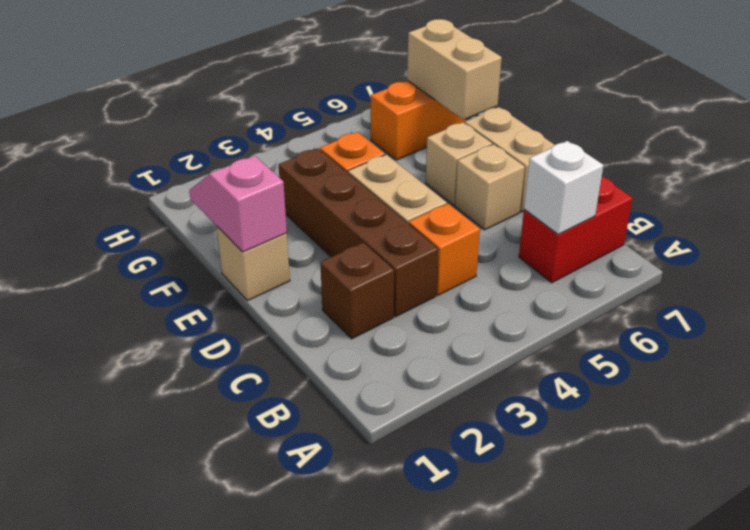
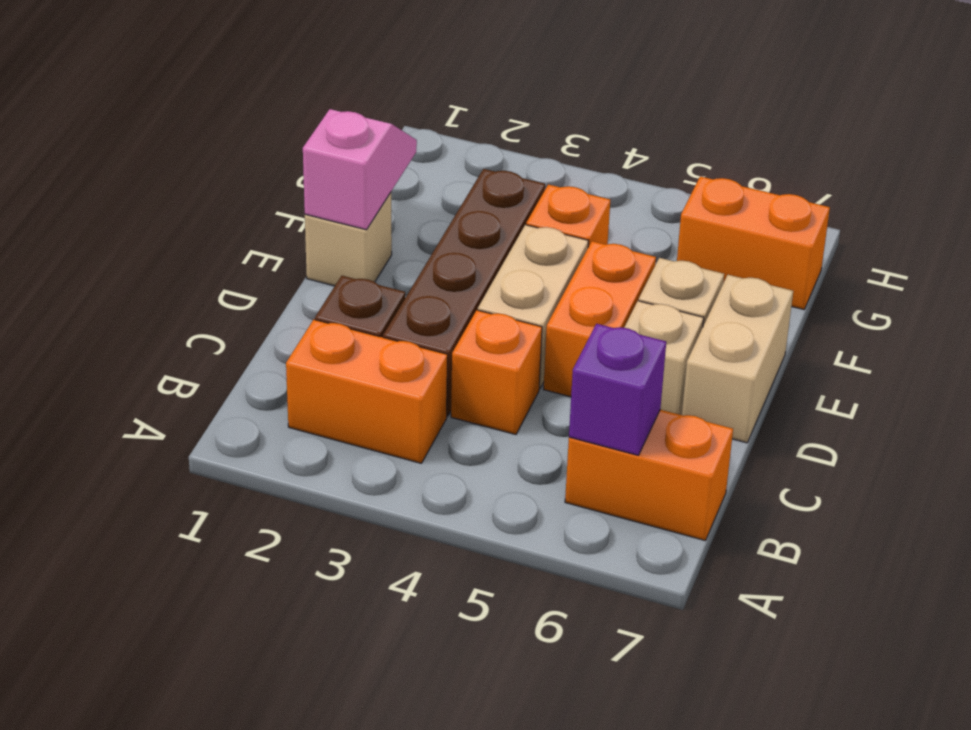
none -> orange brick B2:B3 level 1
red brick B6:B7 level 1 -> orange brick B6:B7 level 1
white brick B6 level 2 -> purple brick B6 level 2
none -> orange brick D5:E5 level 1
tan brick F7:G7 level 2 -> none

